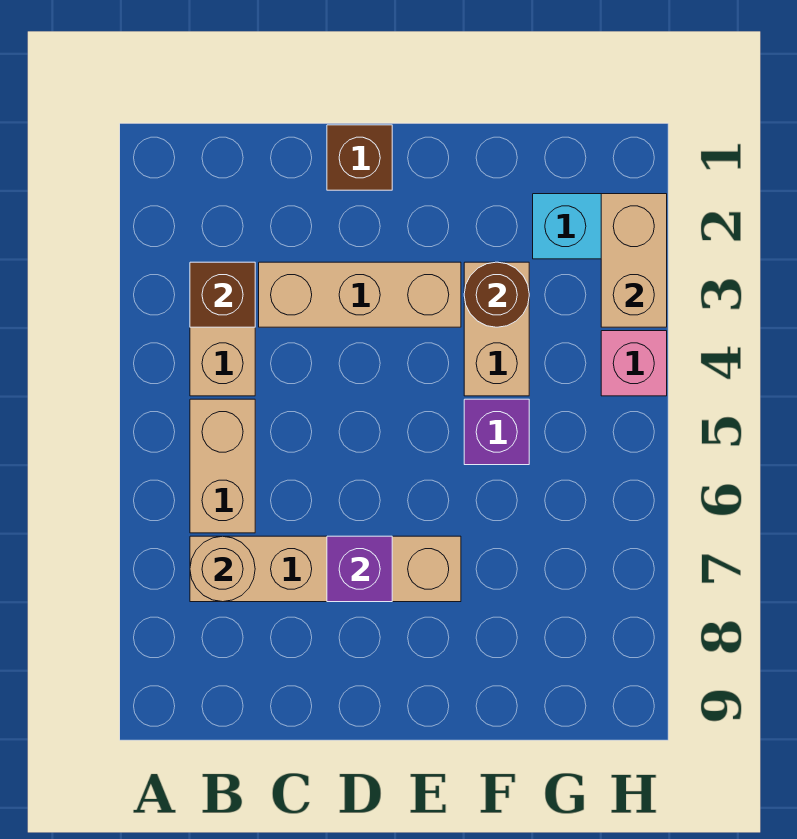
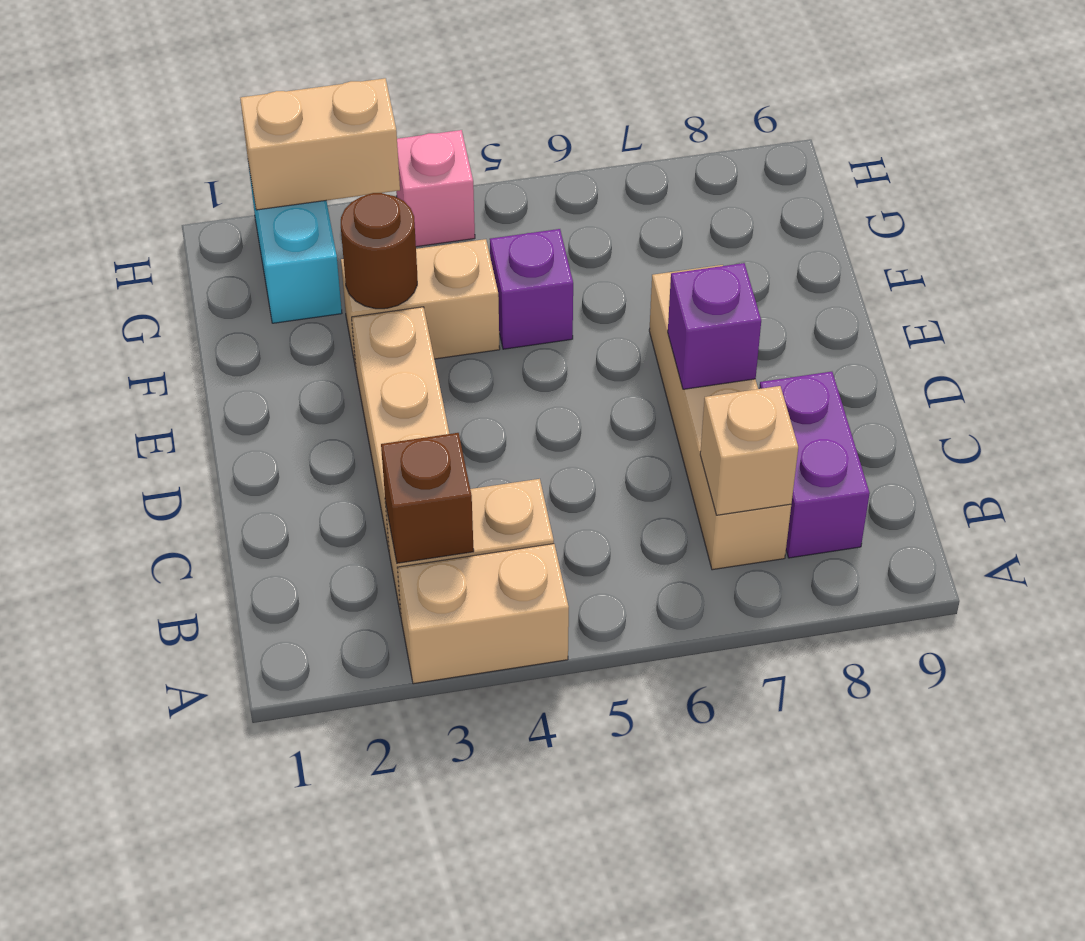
tan brick B5:B6 level 1 -> tan brick A3:A4 level 1
tan round brick B7 level 2 -> tan brick B7 level 2
none -> purple brick B8:C8 level 1
brown brick D1 level 1 -> none

